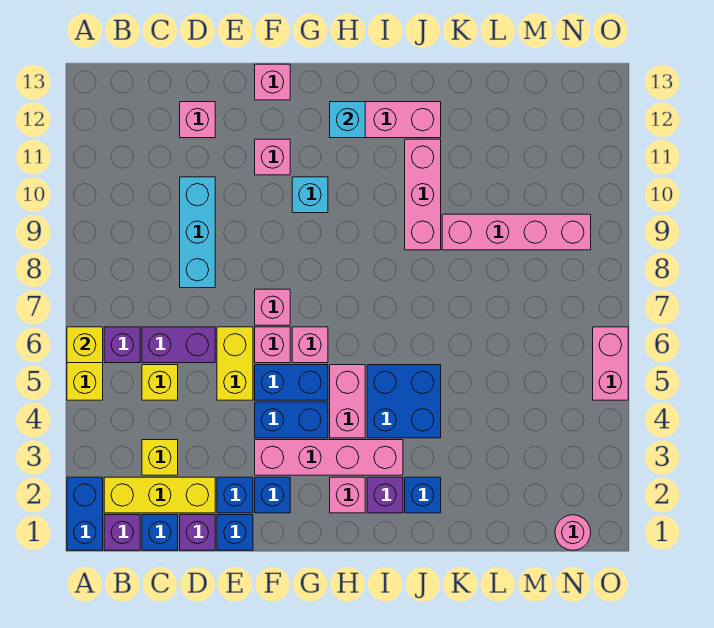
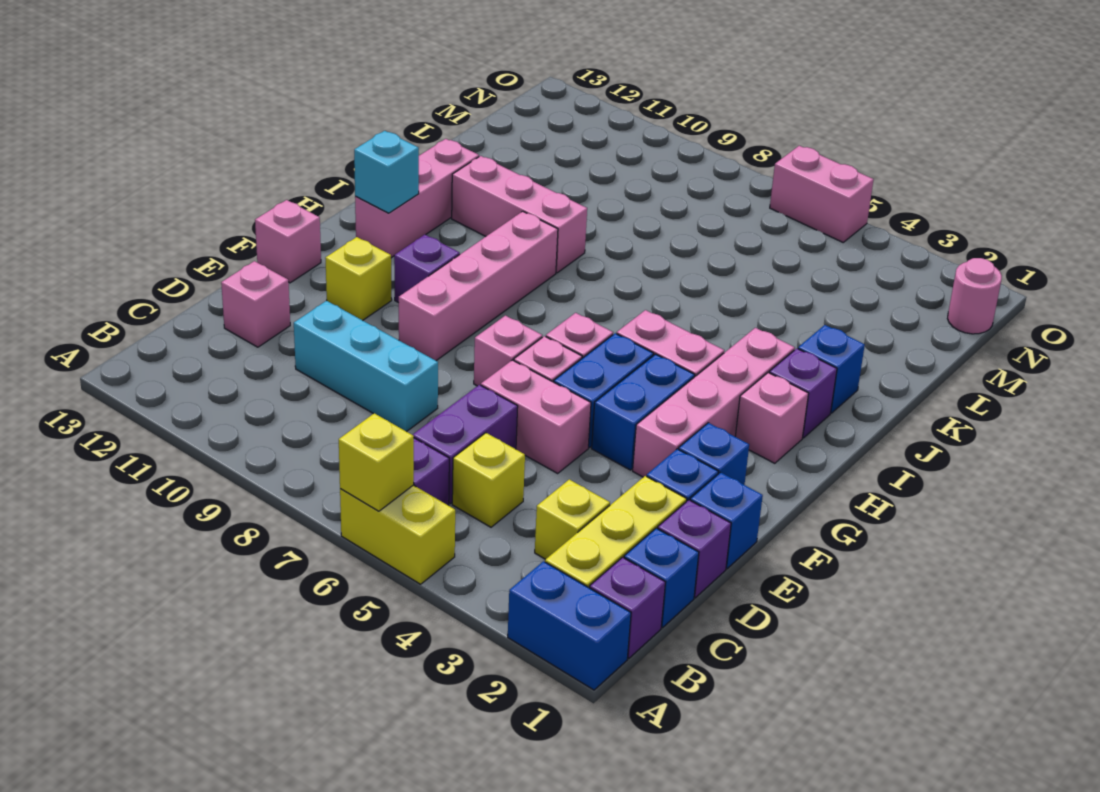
yellow brick E5:E6 level 1 -> pink brick E5:E6 level 1
pink brick F11 level 1 -> yellow brick F11 level 1
cyan brick G10 level 1 -> purple brick G10 level 1
blue brick I4:J5 level 1 -> none
pink brick K9:N9 level 1 -> pink brick F9:I9 level 1

